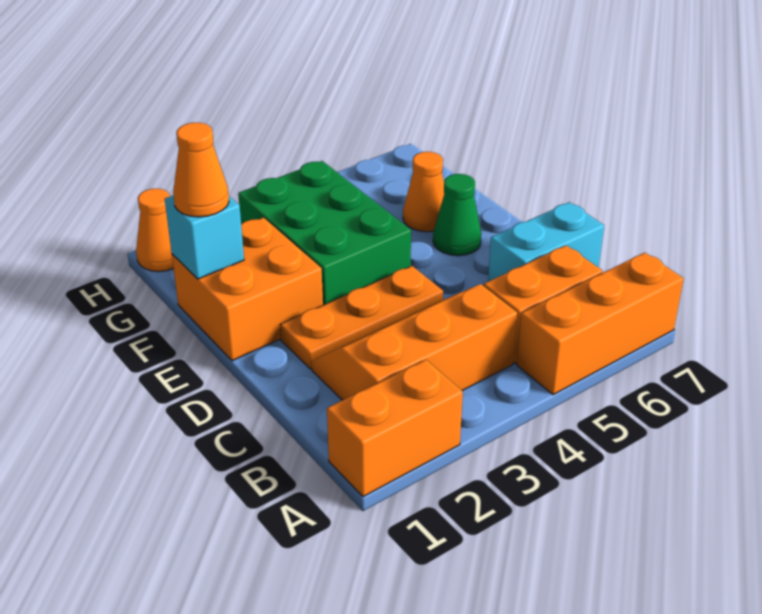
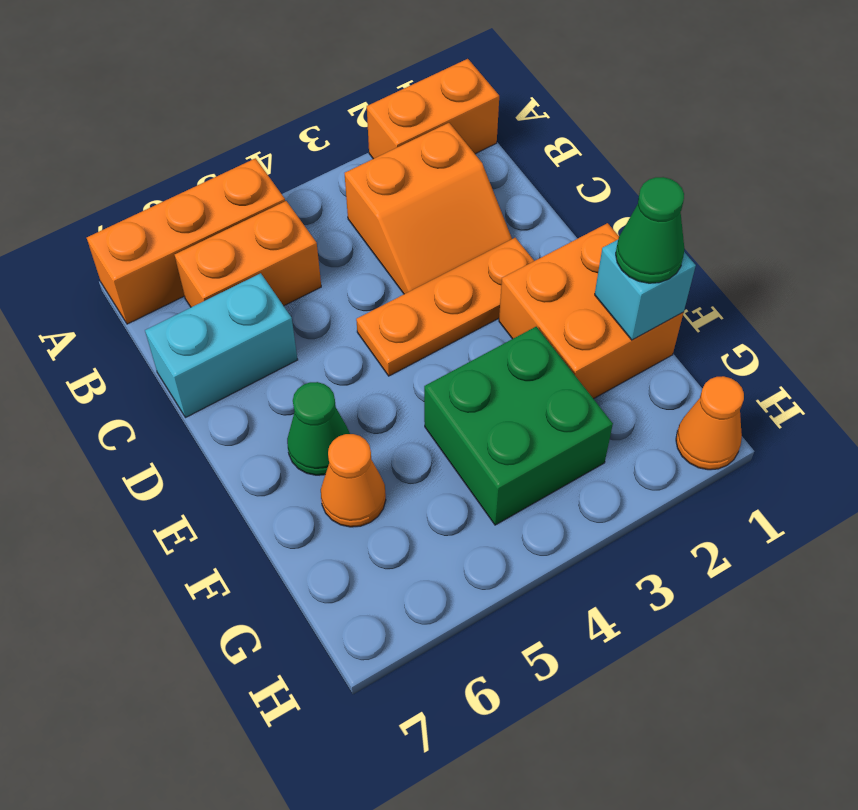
orange slope B2:C4 level 1 top B -> orange slope B2:C3 level 1 top B
green brick E3:G4 level 1 -> green brick F3:G4 level 1
orange cone F1 level 3 -> green cone F1 level 3

